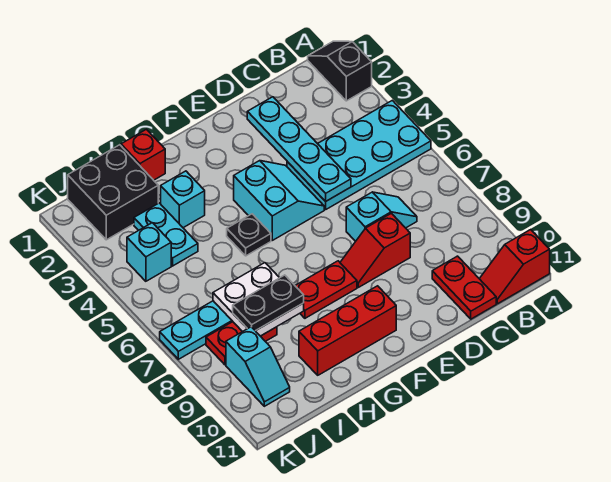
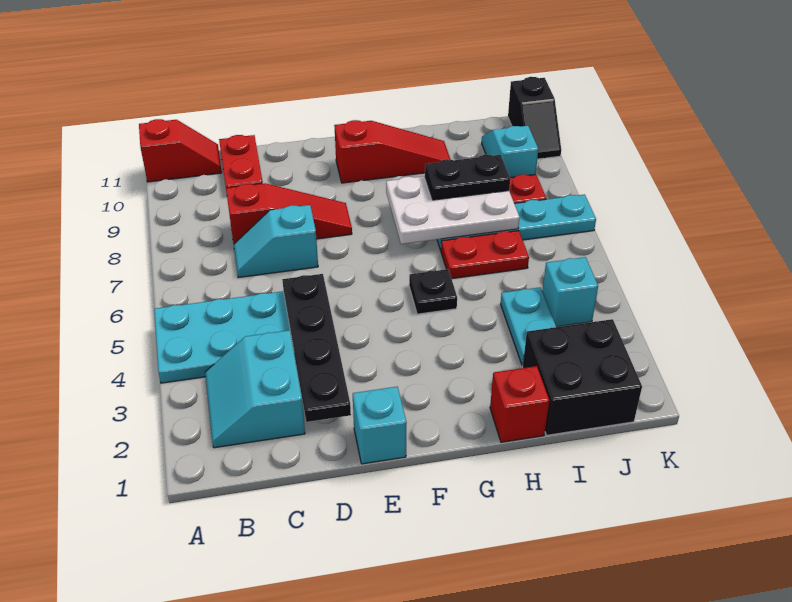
black slope A1:A2 level 1 top 2 -> black slope K10:K11 level 1 top 11
cyan plate D2:D5 level 2 -> black plate D2:D5 level 2
red slope D8:E8 level 1 top D -> red slope C8:E8 level 1 top C
cyan slope E4:F5 level 1 top F -> cyan slope B2:C3 level 1 top C
red plate F8:G8 level 1 -> red plate H6:I6 level 1
red brick F10:H10 level 1 -> red slope F10:H10 level 1 top F
cyan brick H3 level 1 -> cyan brick E1 level 1
white plate H7:I8 level 2 -> white plate G7:I8 level 2

